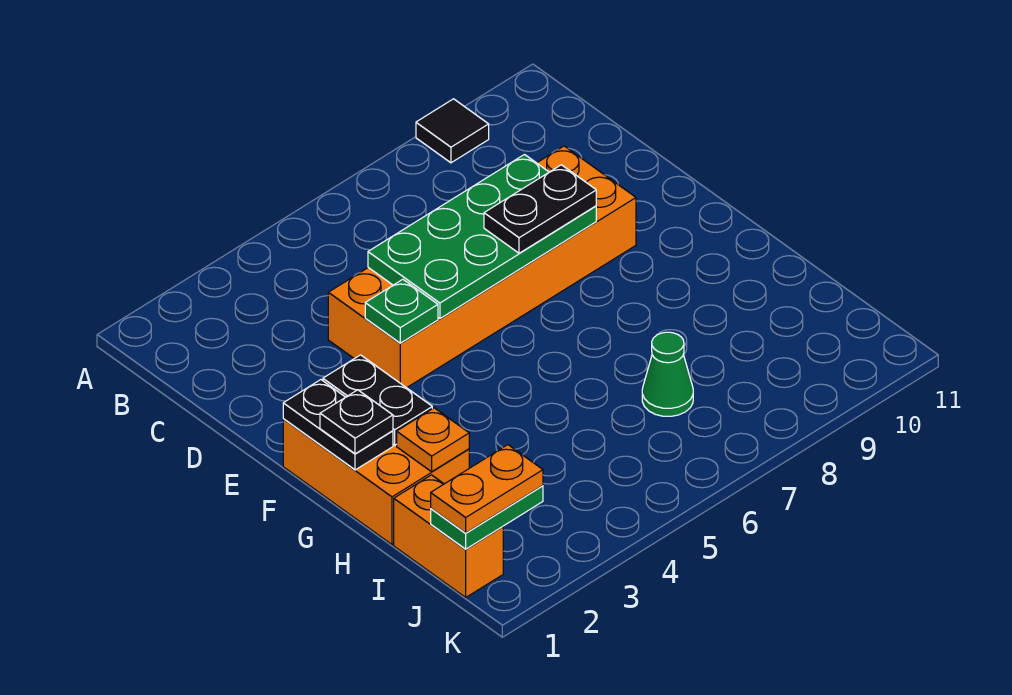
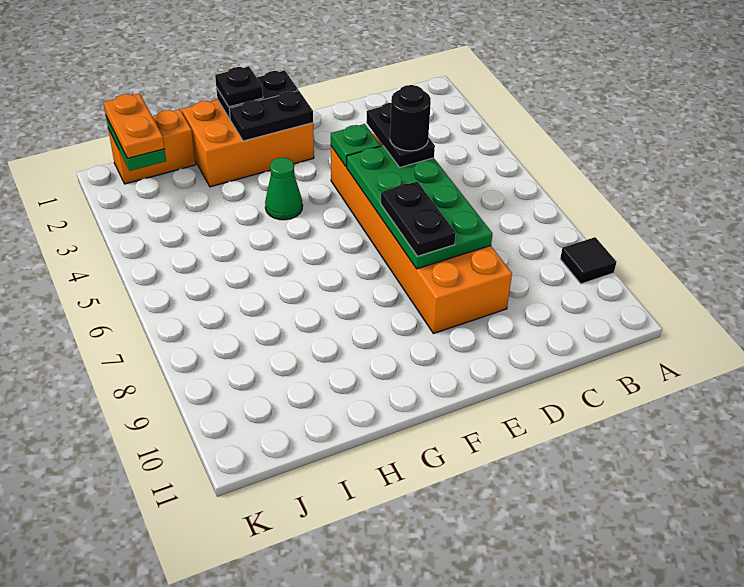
none -> black plate D4:D5 level 3
none -> black round brick D5 level 4
orange plate H2 level 2 -> none
green cone I7 level 1 -> green cone G4 level 1

